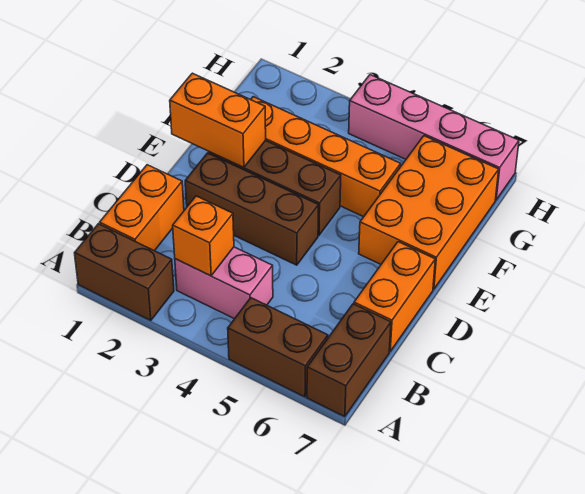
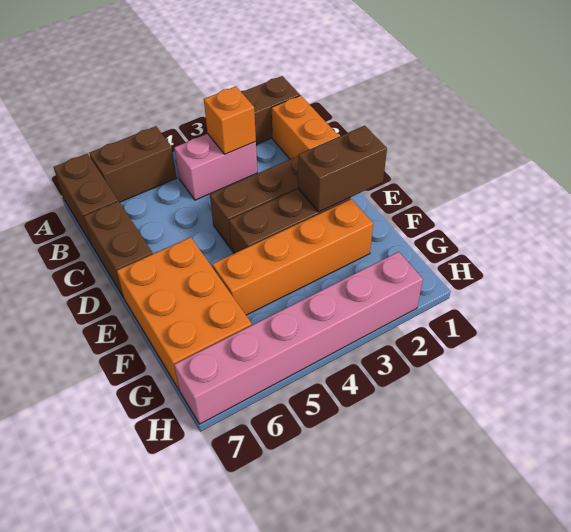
orange brick C7:D7 level 1 -> brown brick C7:D7 level 1
orange brick E1:E2 level 2 -> brown brick E1:E2 level 2
pink brick H4:H7 level 1 -> pink brick H2:H7 level 1

